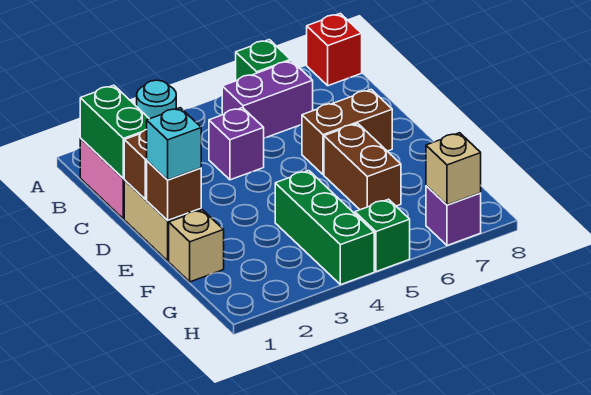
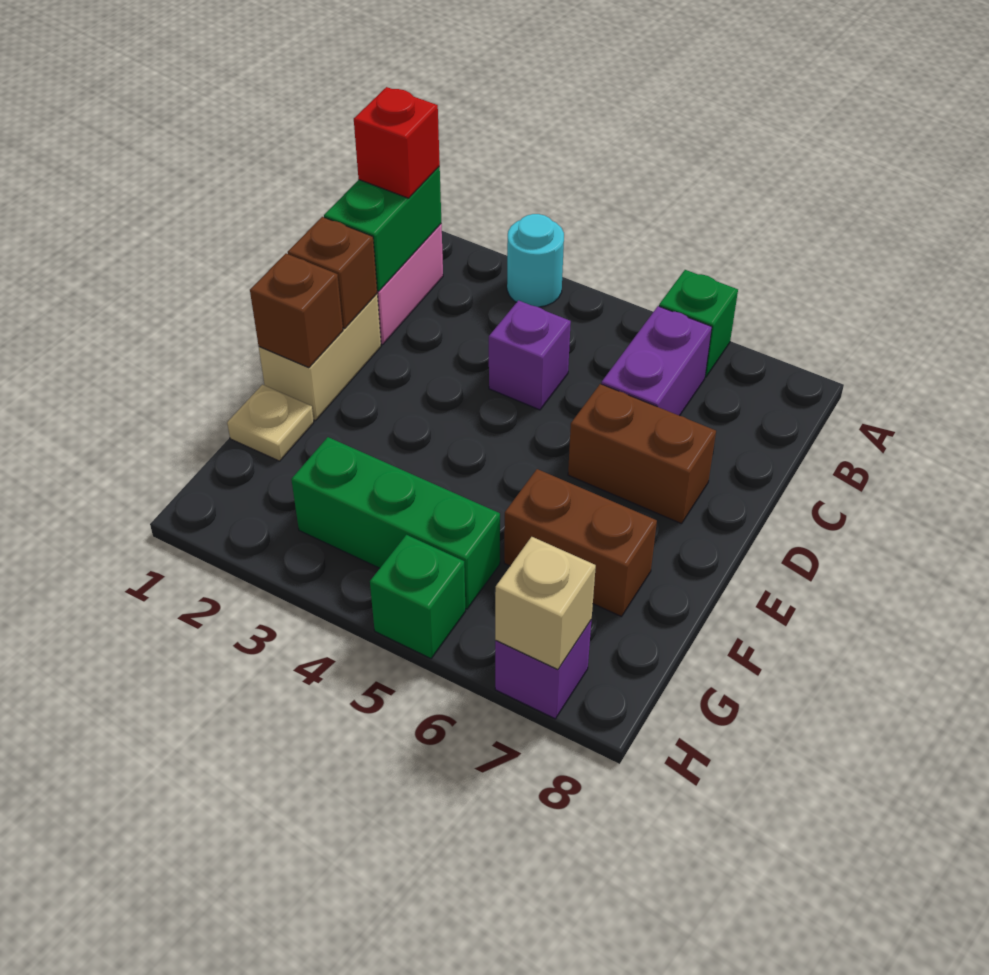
red brick A8 level 1 -> red brick B1 level 3
purple brick B5:B6 level 1 -> purple brick B6:C6 level 1
cyan brick E1 level 3 -> none
brown brick E6:F6 level 1 -> brown brick F6:F7 level 1
tan brick F1 level 1 -> tan plate F1 level 1
green brick F4:H4 level 1 -> green brick G3:G5 level 1

